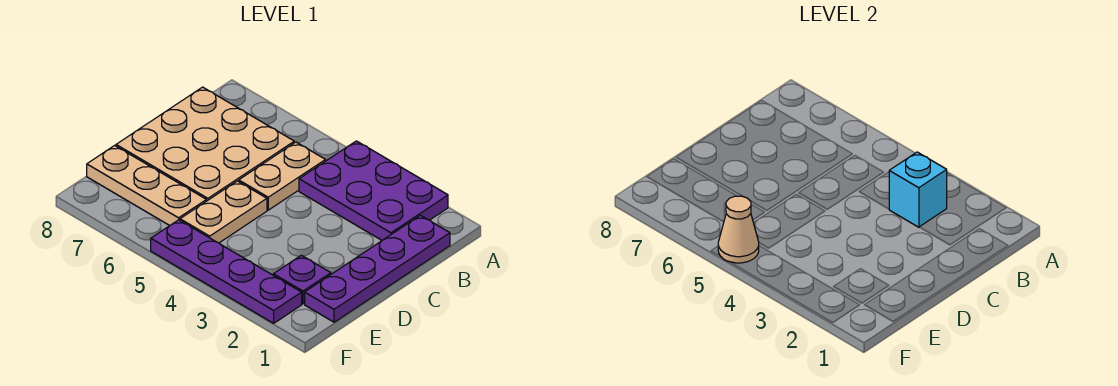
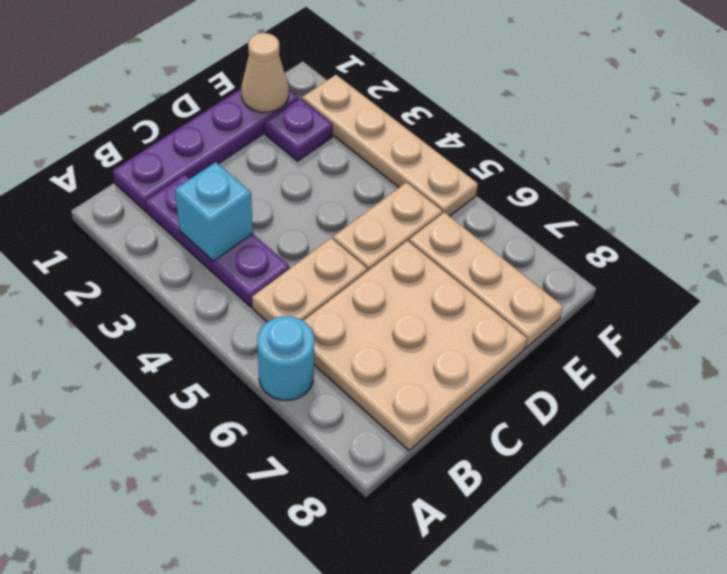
purple plate A2:B4 level 1 -> purple plate B2:B4 level 1
none -> cyan round brick A6 level 1
purple plate F2:F5 level 1 -> tan plate F2:F5 level 1
tan cone F5 level 2 -> tan cone E1 level 2

